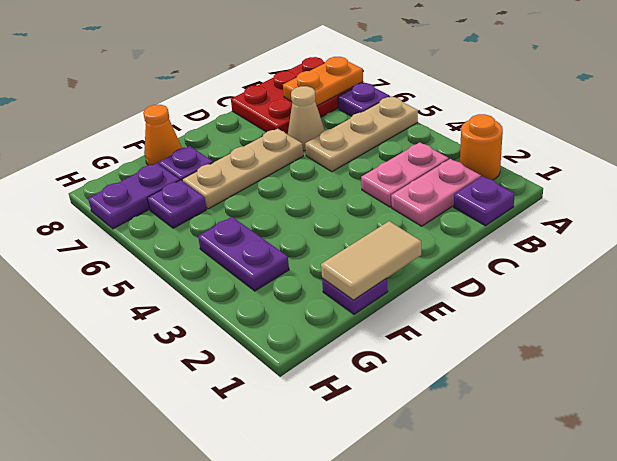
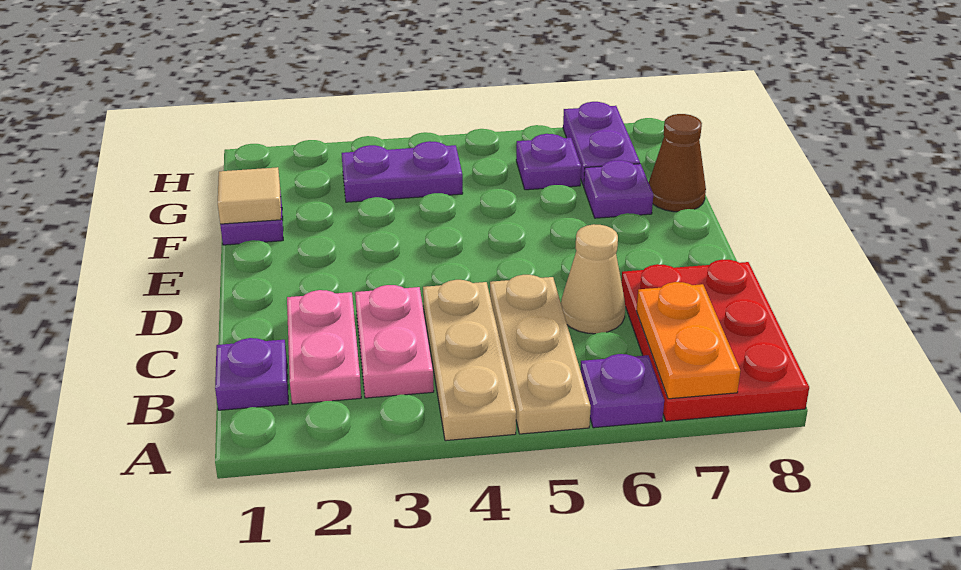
orange round brick A2 level 1 -> none
tan plate D6:F6 level 1 -> tan plate A4:C4 level 1
tan tile E1:F1 level 2 -> tan tile F1 level 2
orange cone F8 level 1 -> brown cone F8 level 1

